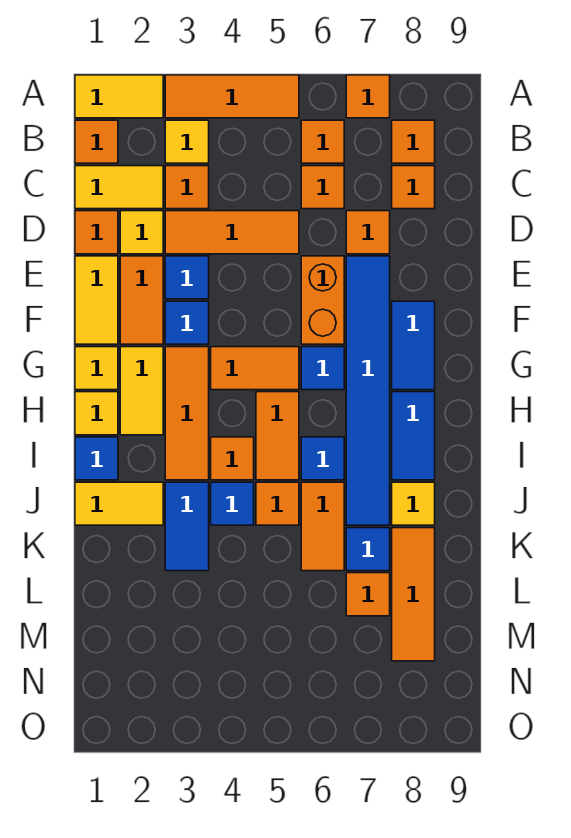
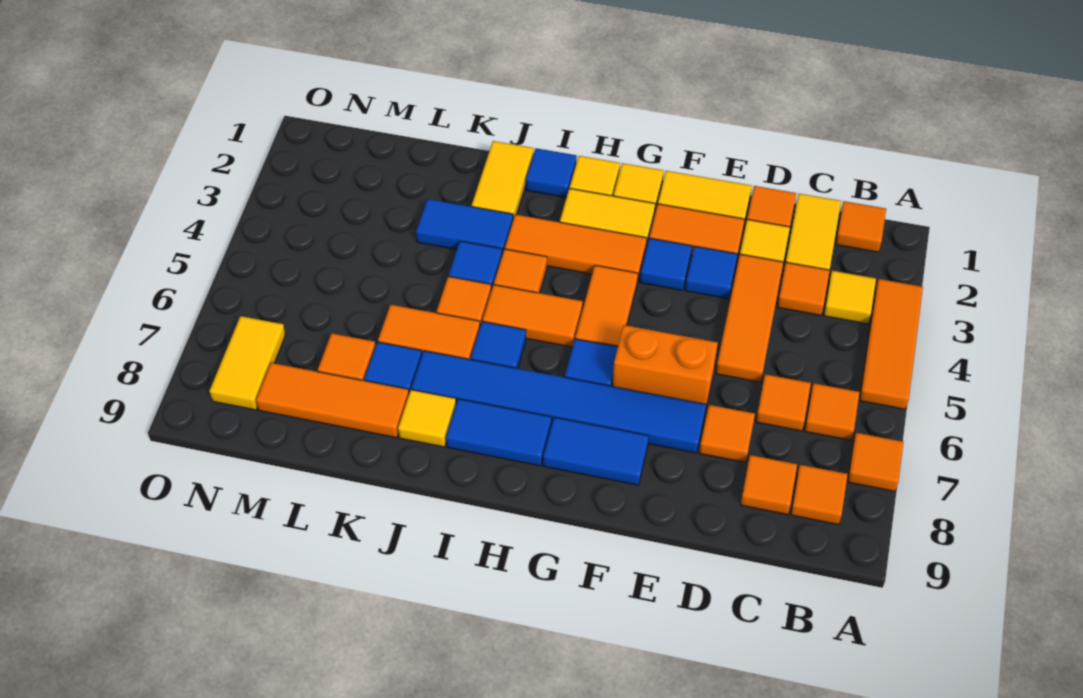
yellow tile A1:A2 level 1 -> yellow tile N7:N8 level 1

